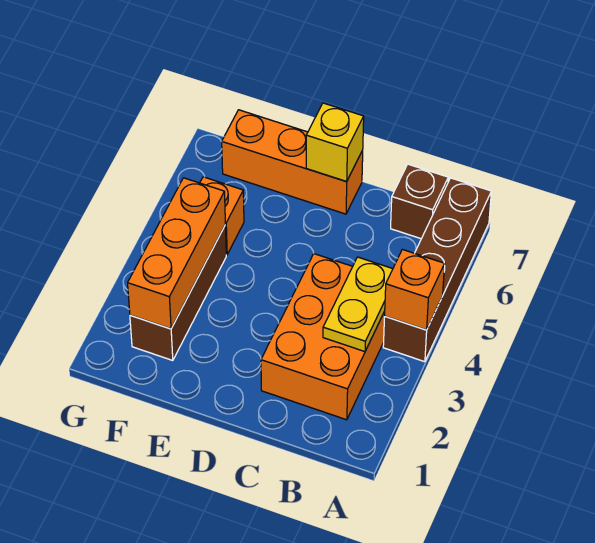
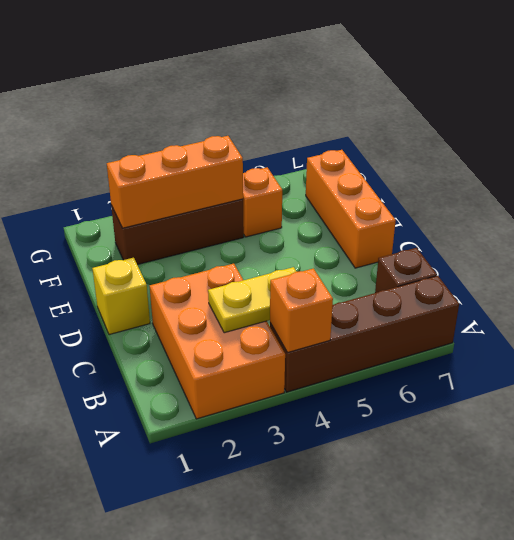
orange brick B2:C4 level 1 -> orange brick A2:C3 level 1
yellow brick D7 level 2 -> yellow brick D1 level 1

